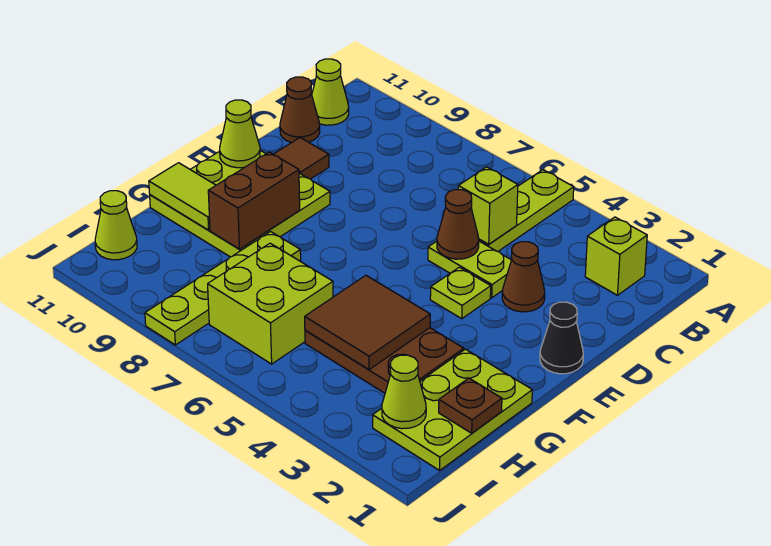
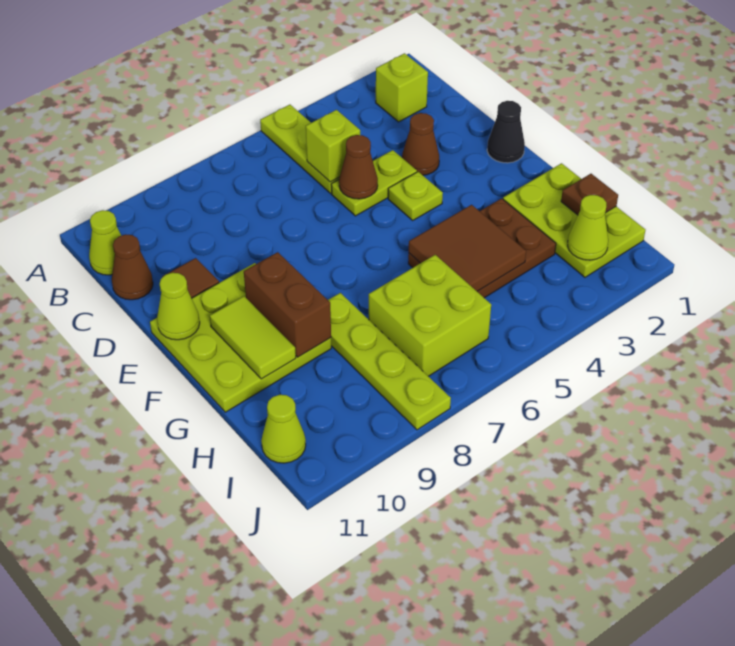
lime tile G10:G11 level 2 -> lime tile F10:G10 level 2

